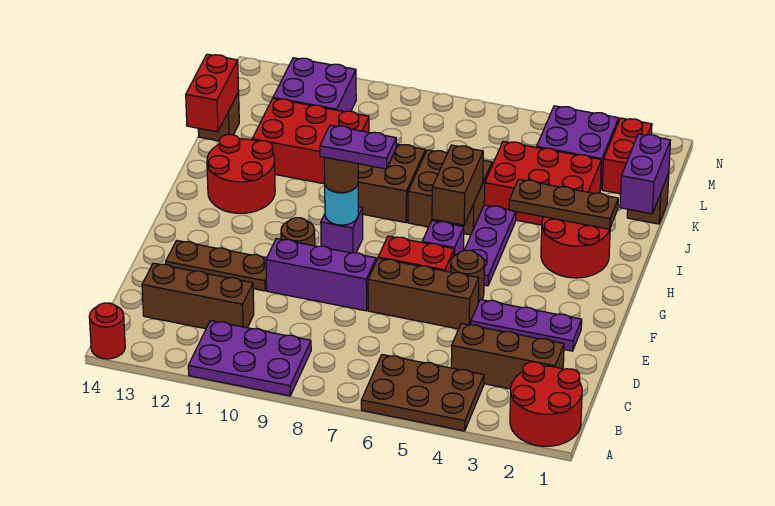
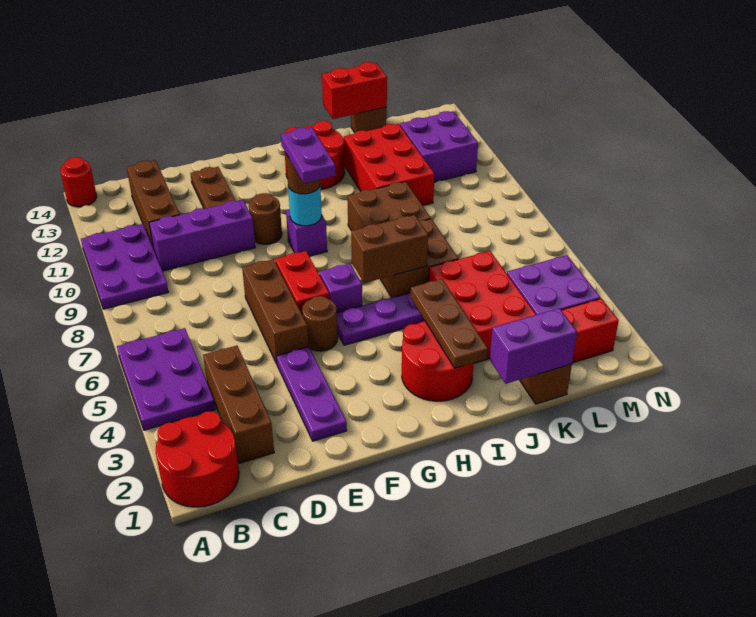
brown plate A4:B6 level 1 -> purple plate A4:B6 level 1
purple brick E8:E10 level 1 -> purple brick C10:E10 level 1

